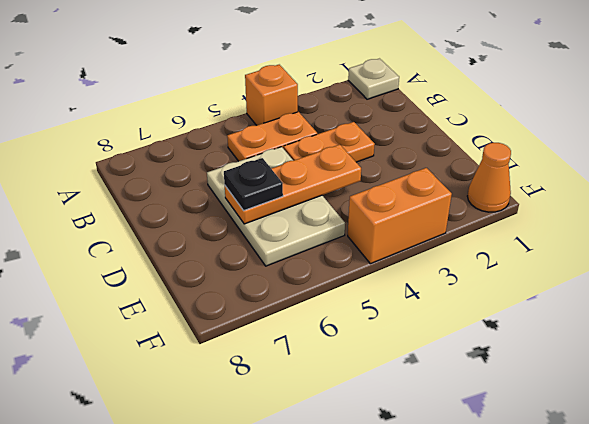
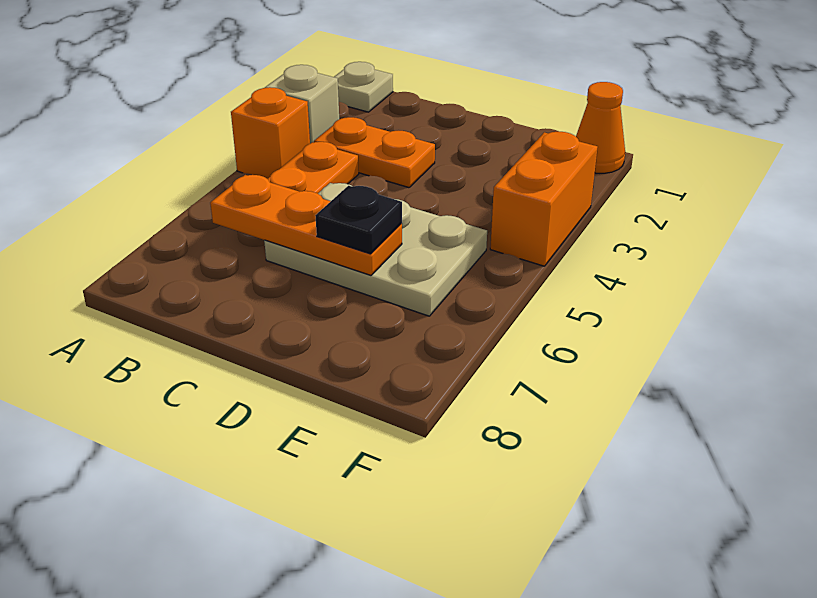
none -> tan brick A3 level 1
orange plate C3:C4 level 1 -> orange plate B3:C3 level 1
orange plate D4:D6 level 2 -> orange plate B6:D6 level 2

